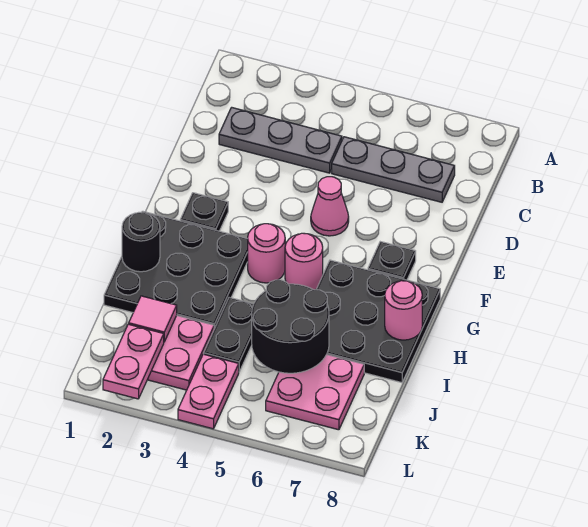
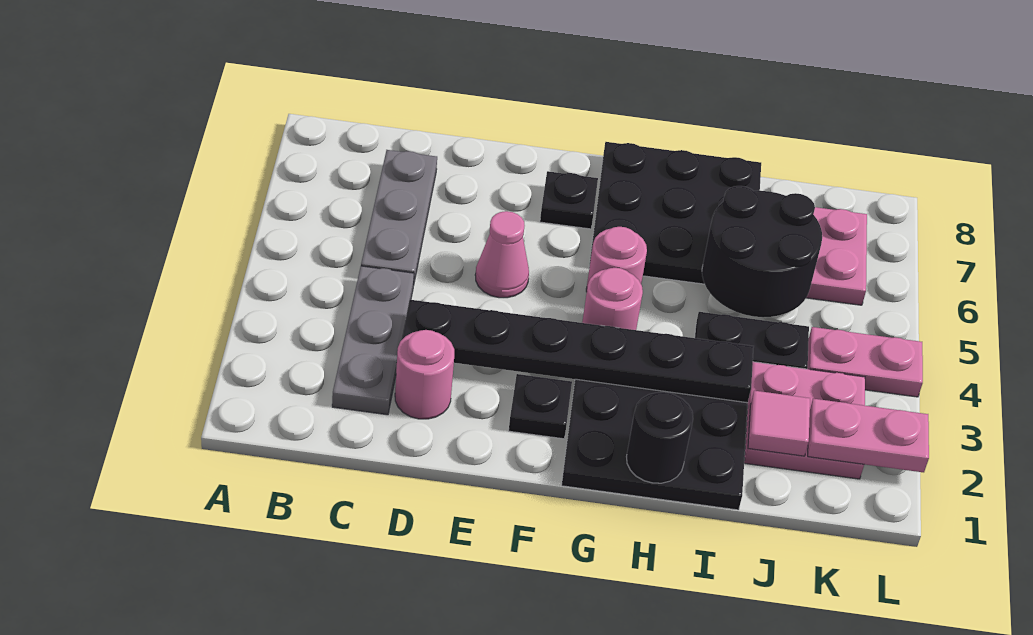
none -> black plate D3:I3 level 2
pink round brick H8 level 2 -> pink round brick D2 level 1

